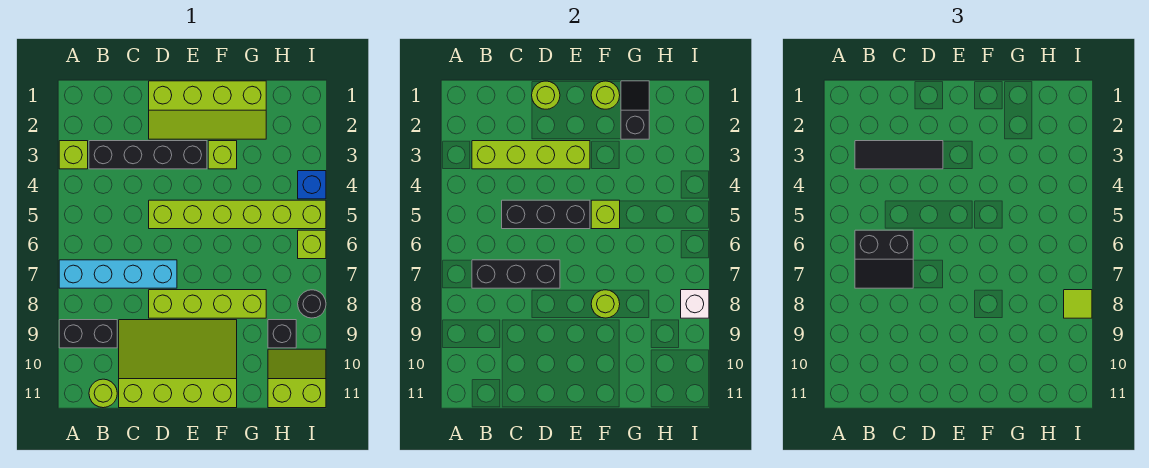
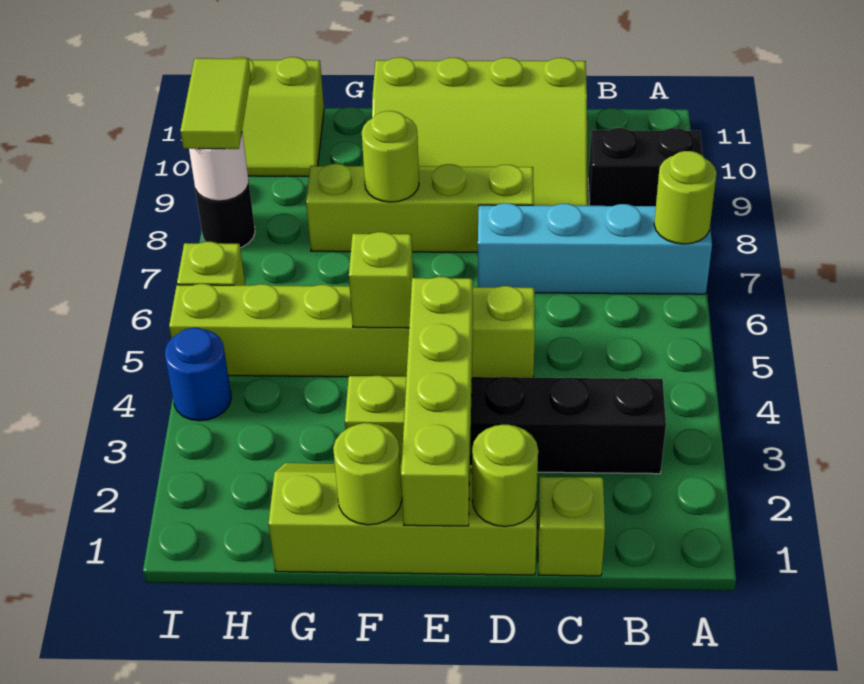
lime brick A3 level 1 -> lime brick C1 level 1
lime brick B3:E3 level 2 -> lime brick E1:E4 level 2
black tile B3:D3 level 3 -> none
black slope B6:C7 level 3 top 6 -> none
black brick B7:D7 level 2 -> none
lime round brick B11 level 1 -> lime round brick A7 level 2
black brick C5:E5 level 2 -> none
black slope G1:G2 level 2 top 2 -> none
black brick H9 level 1 -> none
blue brick I4 level 1 -> blue round brick I4 level 1
white brick I8 level 2 -> white round brick I8 level 2
lime tile I8 level 3 -> lime tile I8:I9 level 3

